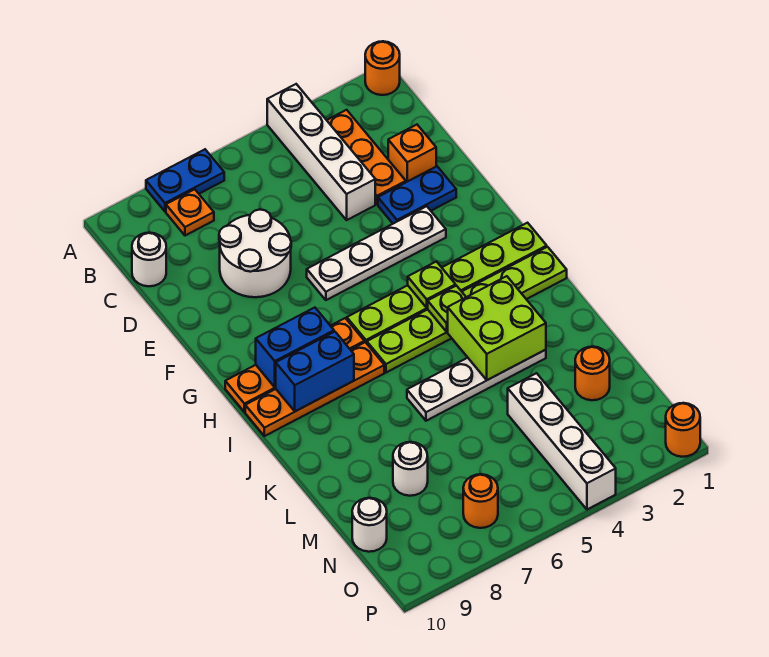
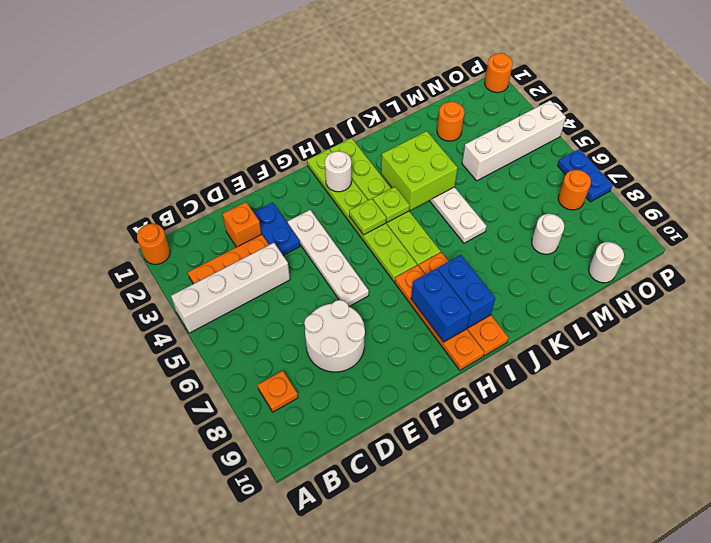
blue plate A7:A8 level 1 -> blue plate P6:P7 level 1
white round brick C10 level 1 -> white round brick H2 level 2

